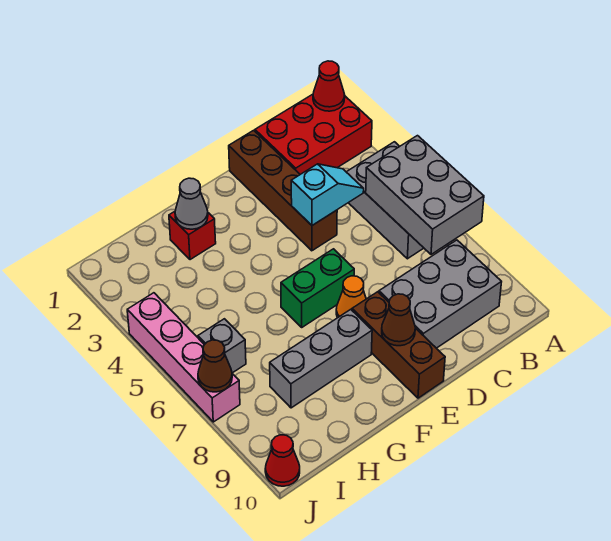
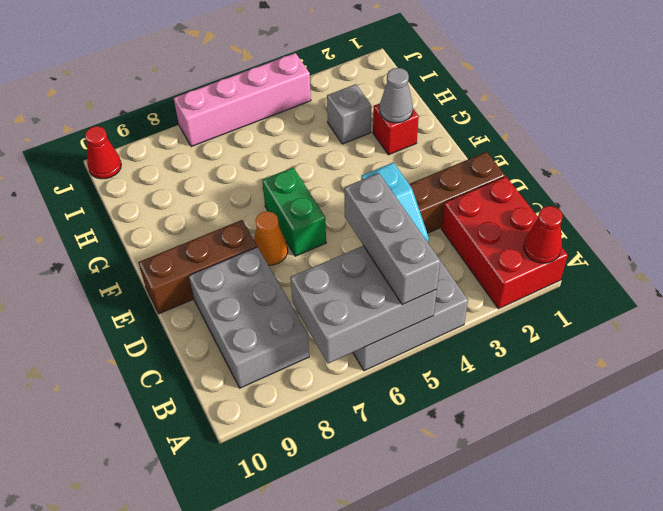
brown cone E9 level 2 -> none
grey brick F8:H8 level 1 -> grey brick A5:C5 level 3
grey brick I6 level 1 -> grey brick H3 level 1
brown cone J7 level 2 -> none

